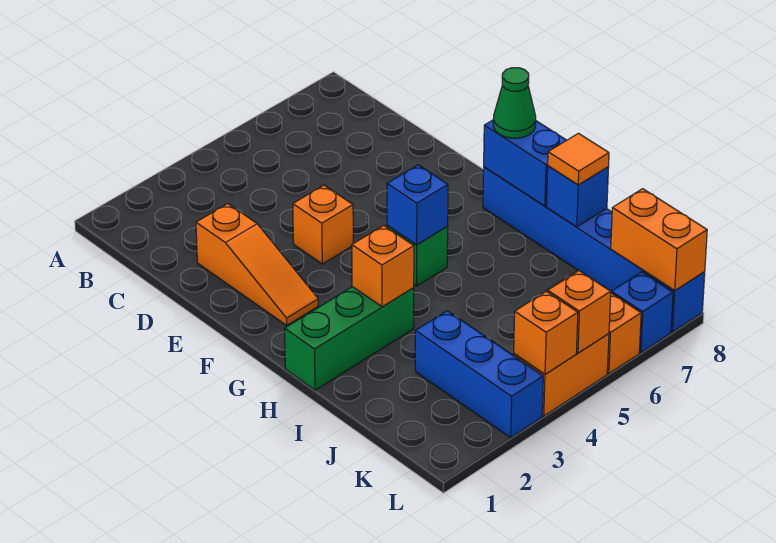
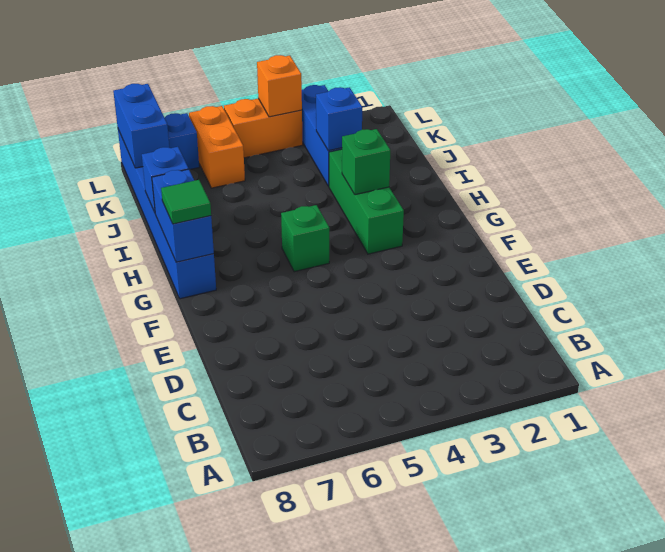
orange slope D2:F2 level 1 top D -> none
orange brick E4 level 1 -> none
blue brick G5 level 2 -> blue brick J3 level 2
green cone G8 level 3 -> green tile G8 level 3
green brick H1:H3 level 1 -> green brick G3:I3 level 1
orange brick H3 level 2 -> green brick H3 level 2
orange tile I8 level 3 -> none
orange brick K8:L8 level 2 -> blue brick K8:L8 level 2
orange brick L5 level 2 -> none

